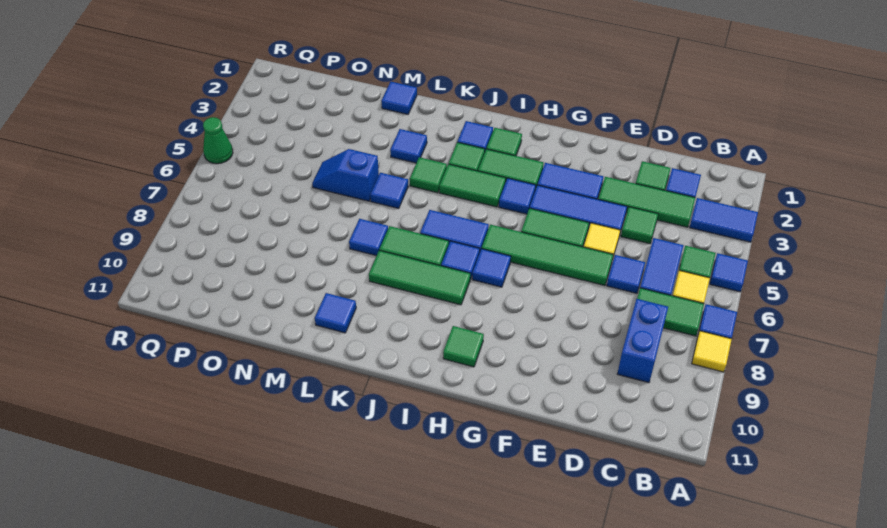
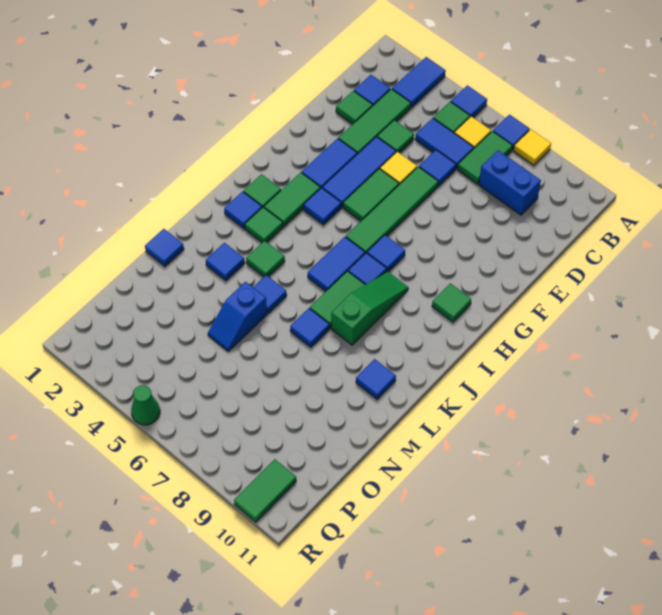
green tile I4:J4 level 1 -> green tile Q10:R10 level 1
green tile I8:K8 level 1 -> green slope I8:K8 level 1 top K

